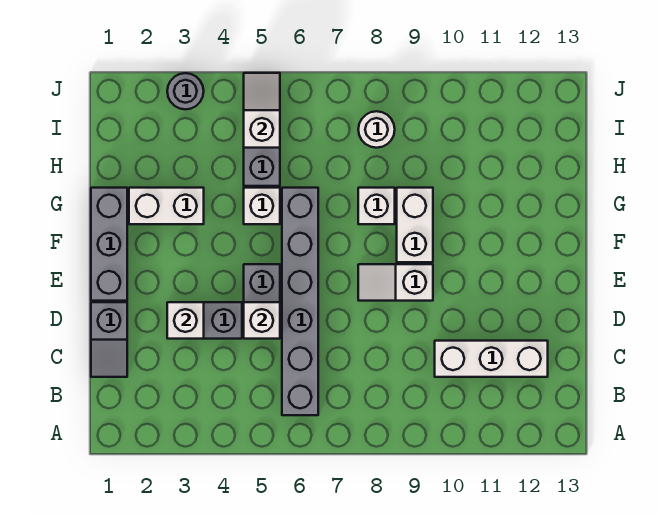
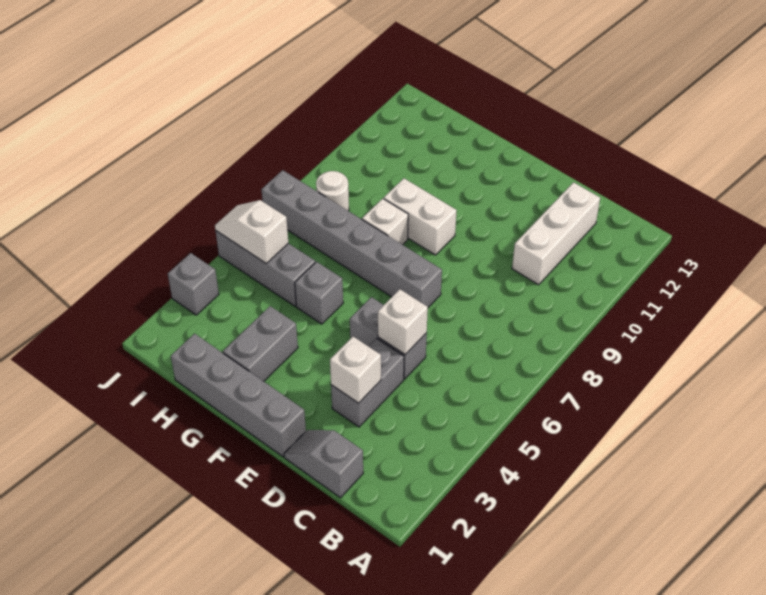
grey brick B6:G6 level 1 -> grey brick E7:J7 level 1
grey slope C1:D1 level 1 top D -> grey slope C1:D1 level 1 top C
grey brick E1:G1 level 1 -> grey brick E1:H1 level 1
white slope E8:E9 level 1 top 9 -> none
white brick G2:G3 level 1 -> grey brick G2:G3 level 1
white brick G5 level 1 -> grey brick G5 level 1
grey round brick J3 level 1 -> grey brick J3 level 1

